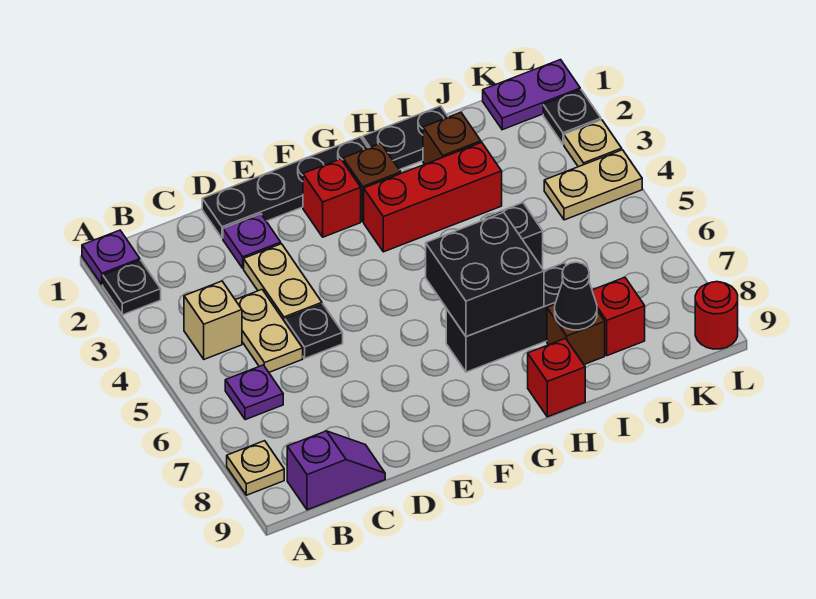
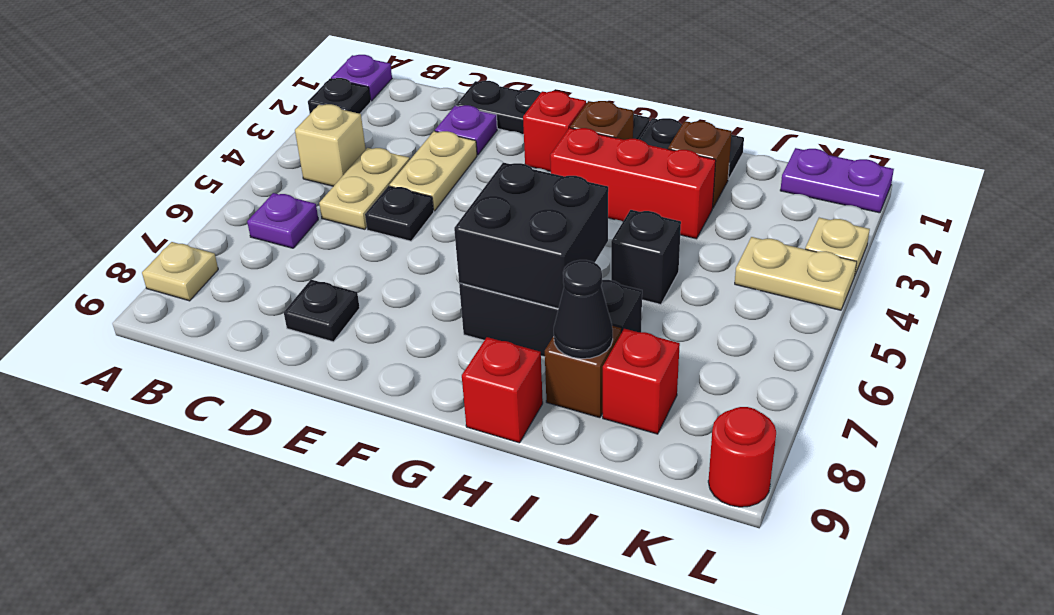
purple slope B9:C9 level 1 top B -> none
black plate L2 level 1 -> black plate D8 level 1

